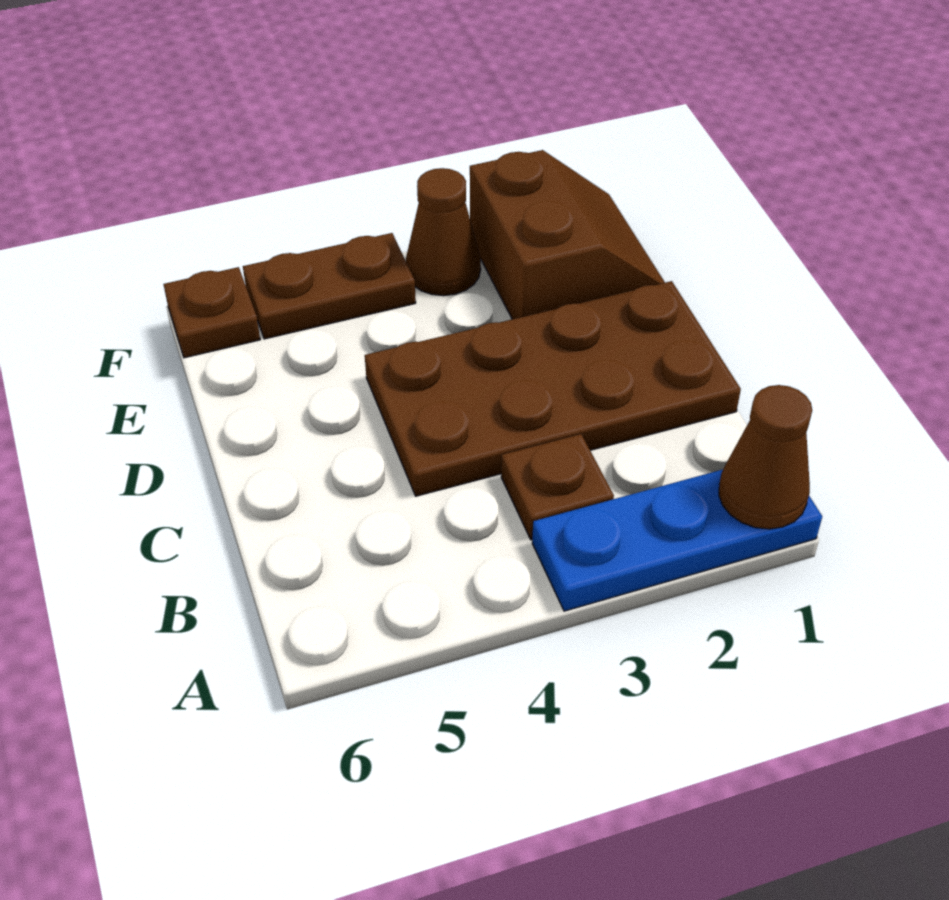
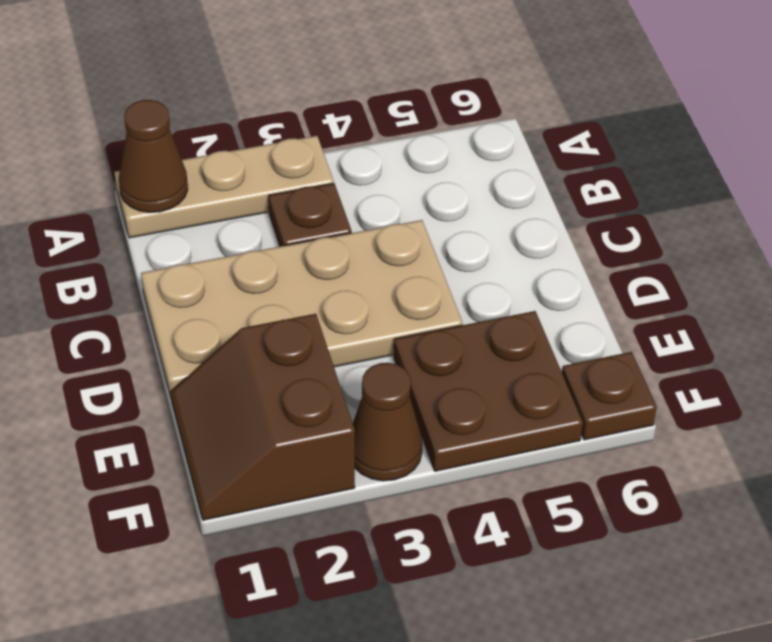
blue plate A1:A3 level 1 -> tan plate A1:A3 level 1
brown plate C1:D4 level 1 -> tan plate C1:D4 level 1
brown plate F4:F5 level 1 -> brown plate E4:F5 level 1

